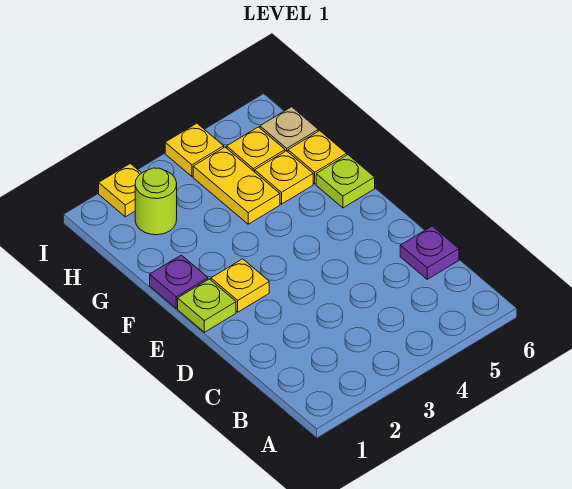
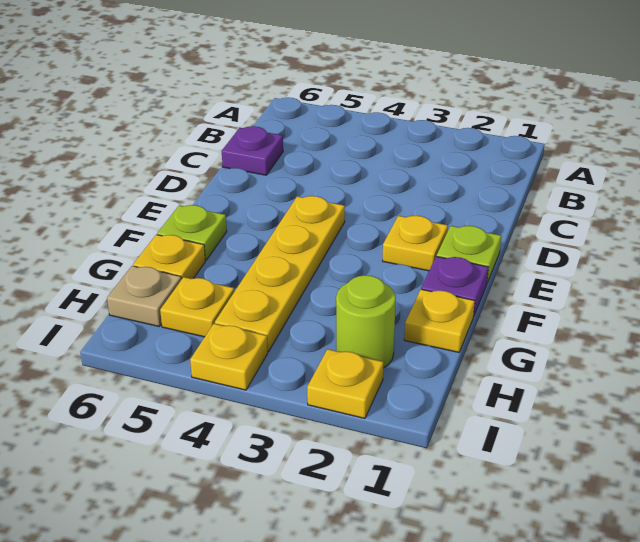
yellow plate G4:H4 level 1 -> yellow plate E4:H4 level 1
yellow plate G5 level 1 -> yellow plate G1 level 1

